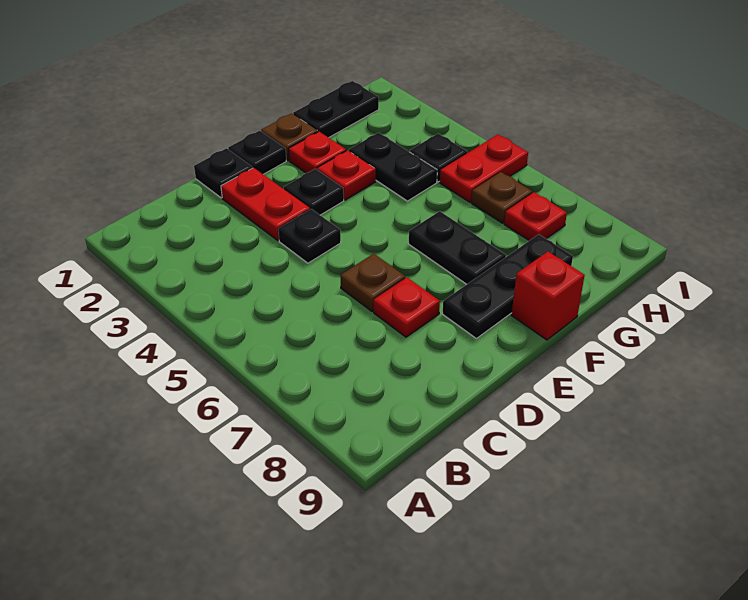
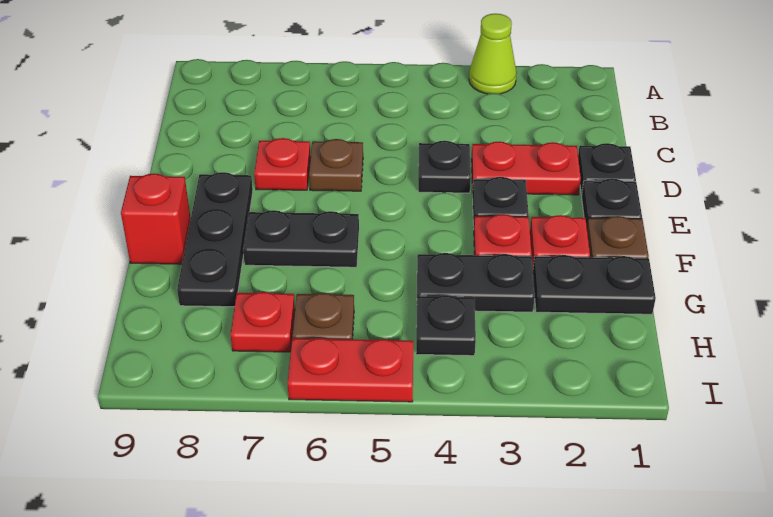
none -> lime cone A3 level 1
black plate G1:H1 level 1 -> black plate G1:G2 level 1
red plate H5:I5 level 1 -> red plate I5:I6 level 1

